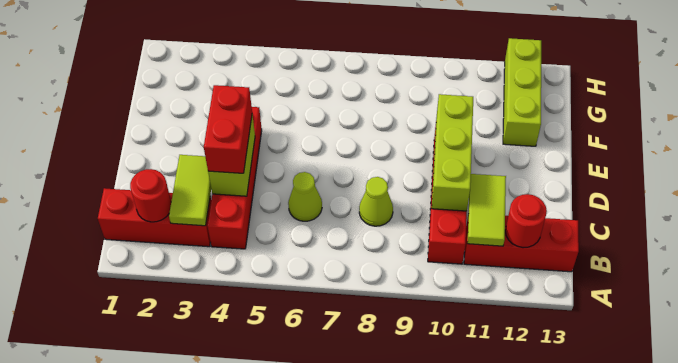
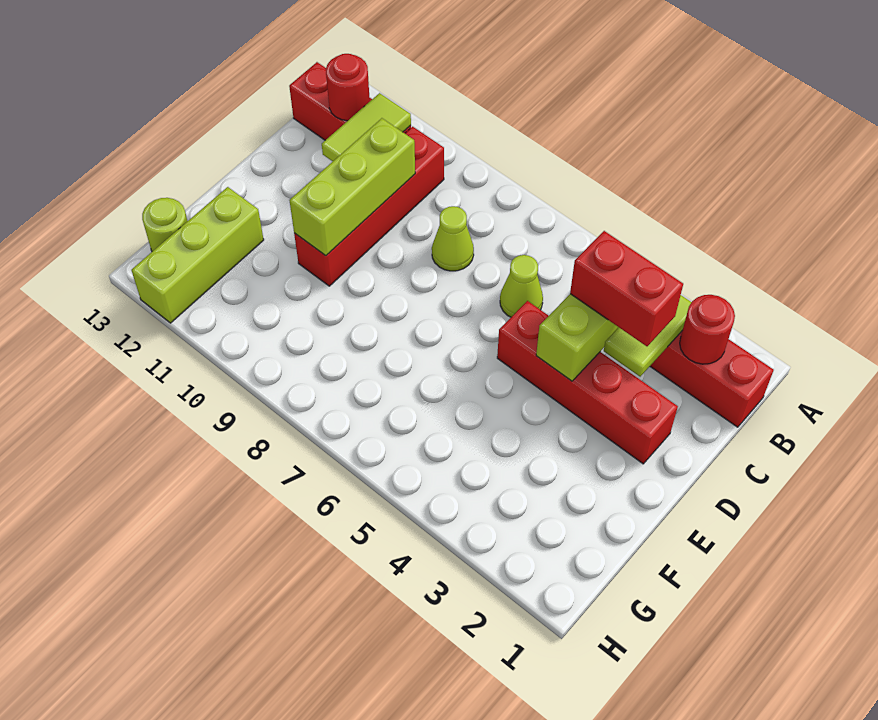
red brick B4:E4 level 1 -> red brick D2:D5 level 1
red brick C4:D4 level 3 -> red brick C3:C4 level 3
none -> lime round brick G13 level 1

